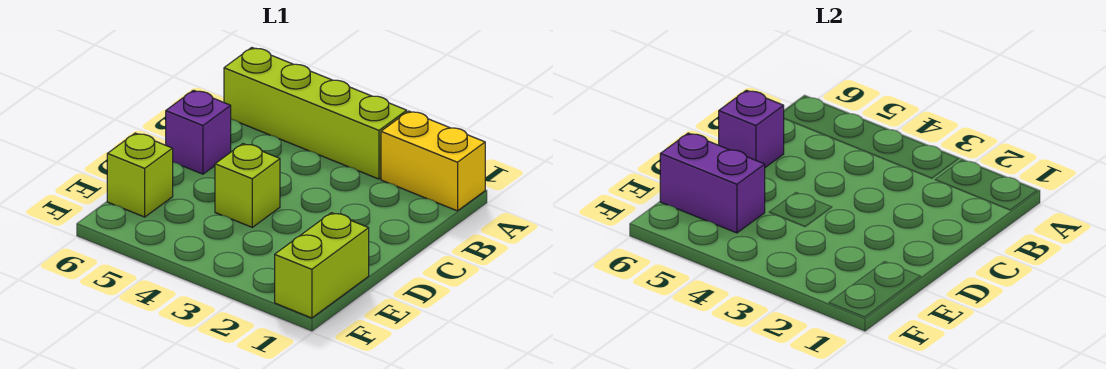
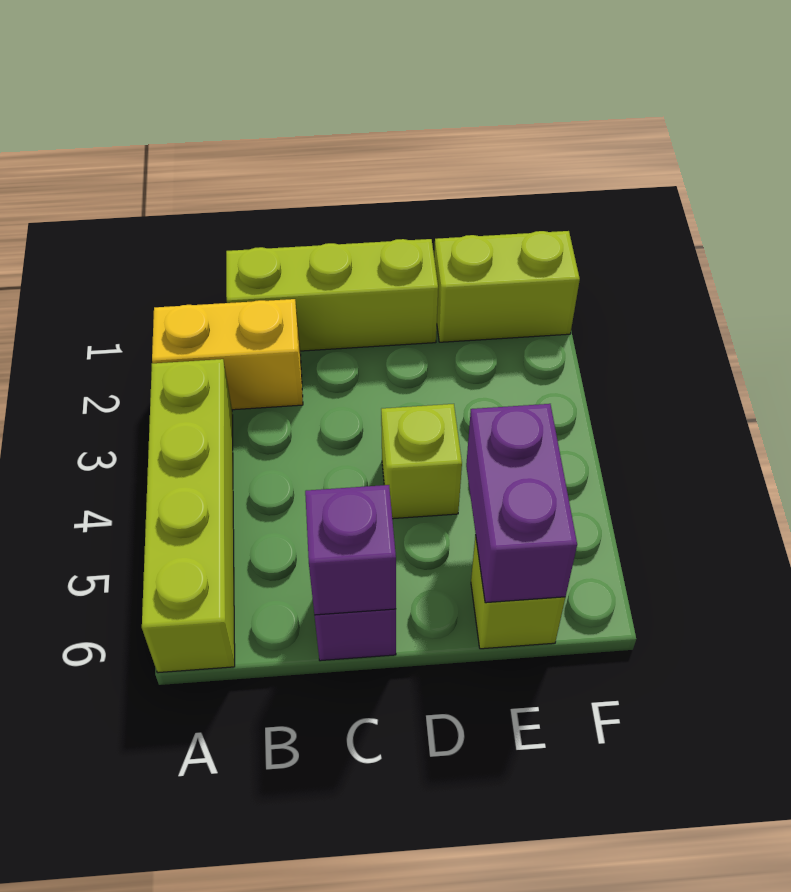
yellow brick A1:A2 level 1 -> yellow brick A2:B2 level 1
none -> lime brick B1:D1 level 1

